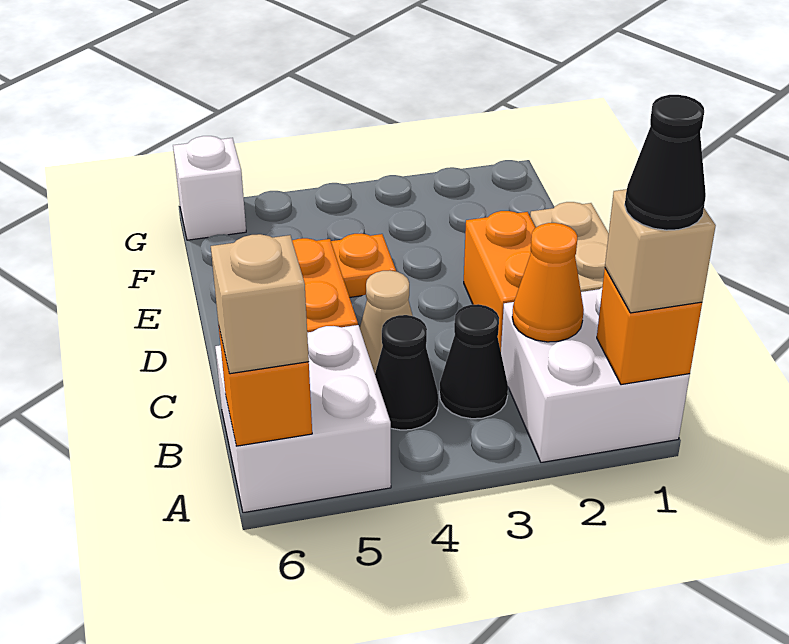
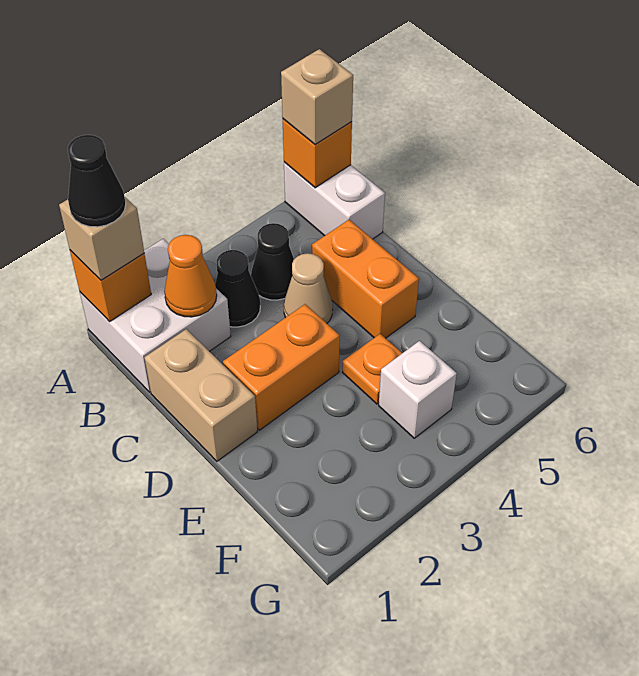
white brick A5:B6 level 1 -> white brick A6:B6 level 1
orange brick C2:D2 level 1 -> orange brick D2:D3 level 1
white brick G6 level 1 -> white brick F4 level 1

